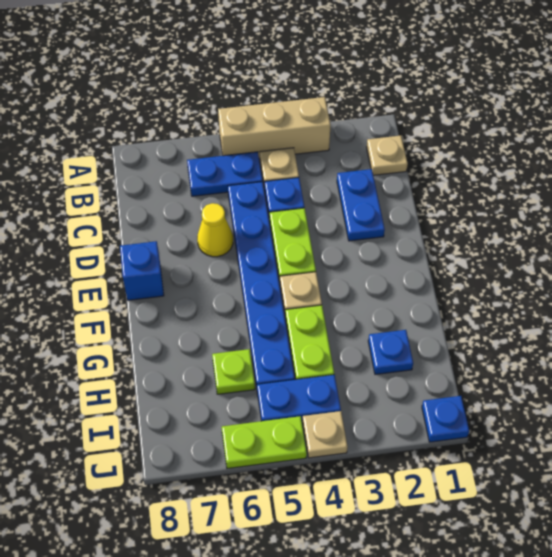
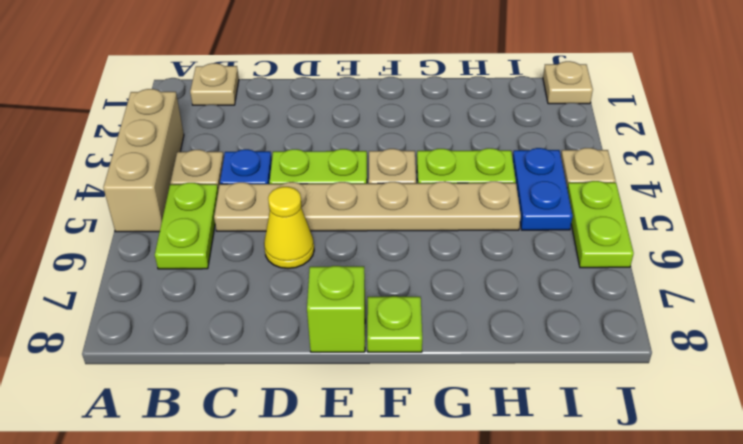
blue plate B5:B6 level 1 -> lime plate B5:B6 level 1
blue plate C2:D2 level 1 -> none
blue plate C5:H5 level 1 -> tan plate C5:H5 level 1
blue brick E8 level 1 -> lime brick E8 level 1
blue plate H2 level 1 -> none
lime plate H6 level 1 -> lime plate F8 level 1
blue plate J1 level 1 -> tan plate J1 level 1

